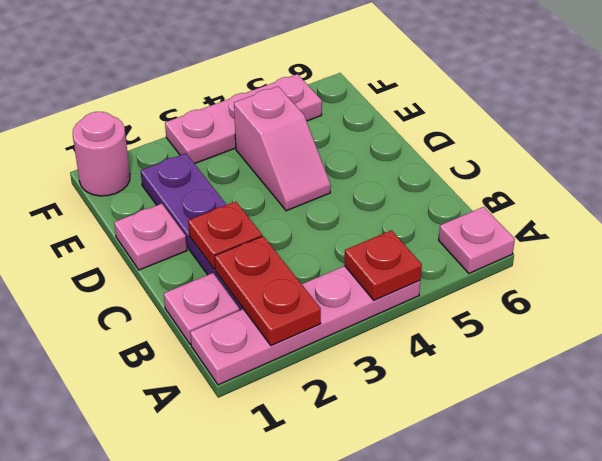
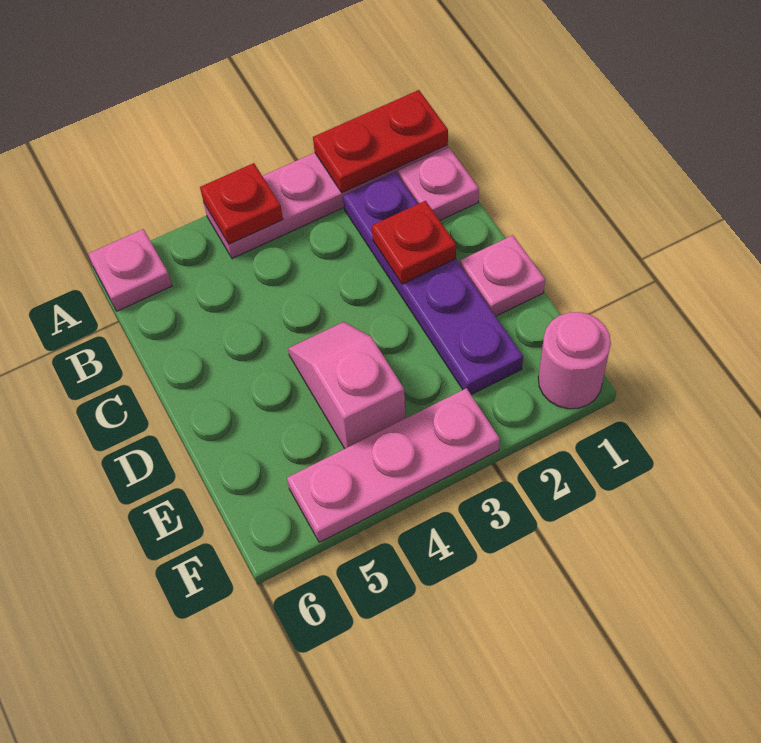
red plate A2:B2 level 2 -> red plate A1:A2 level 2

